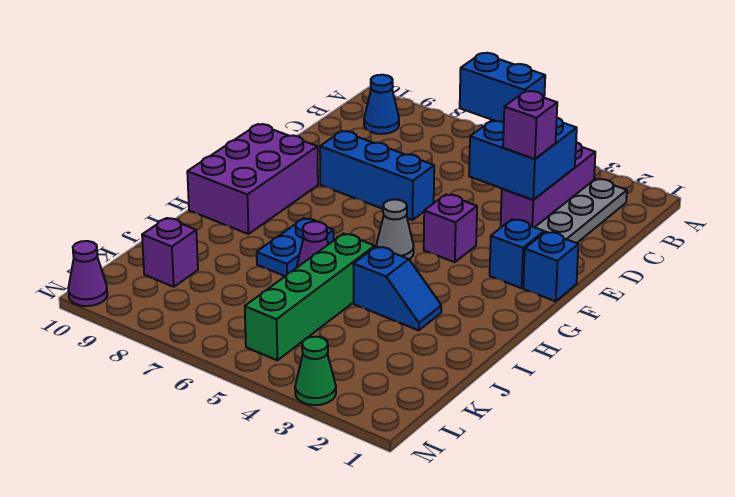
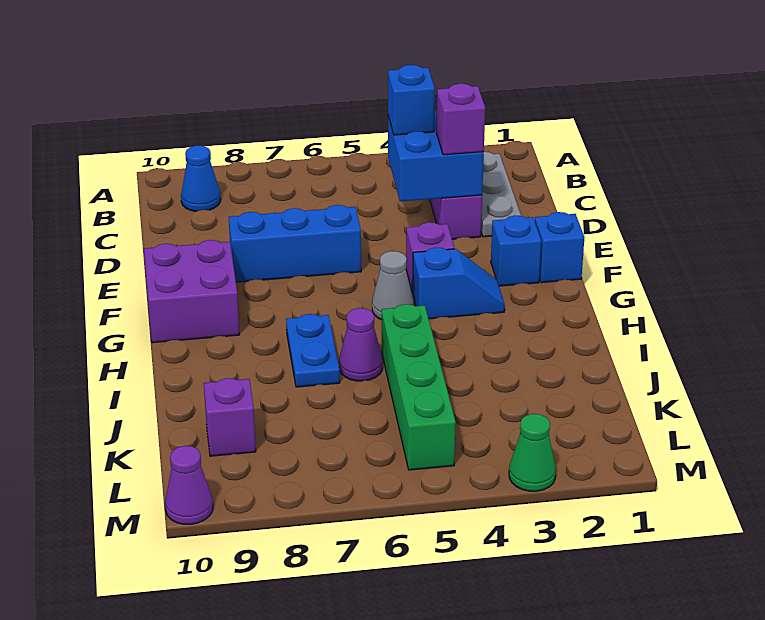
blue brick C4:C5 level 3 -> blue brick C4 level 3
purple brick F9:H10 level 1 -> purple brick F9:G10 level 1
blue slope I3:I4 level 1 top 4 -> blue slope G3:G4 level 1 top 4

